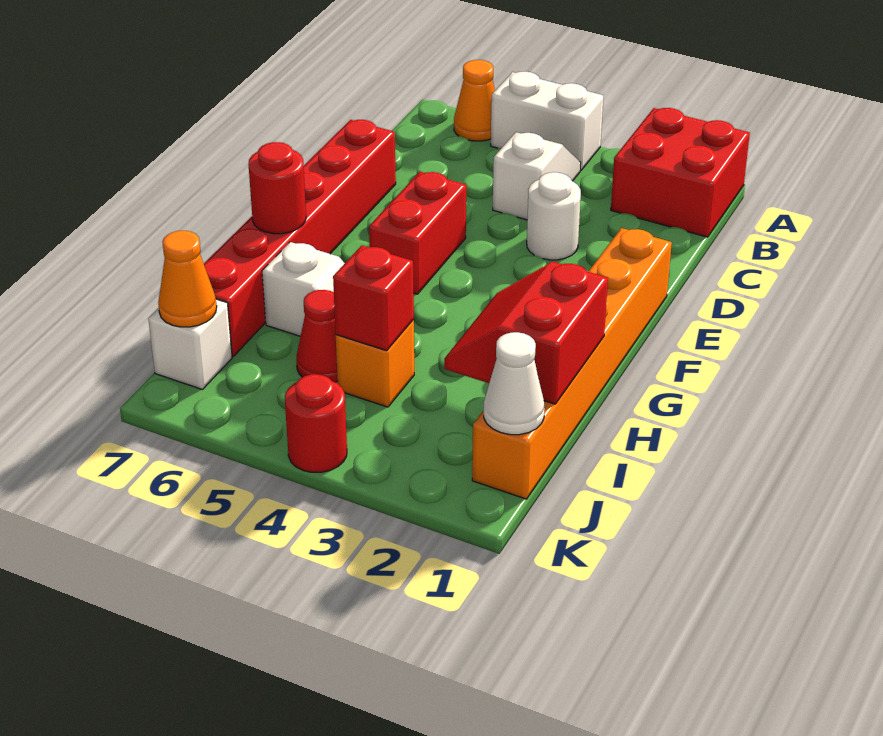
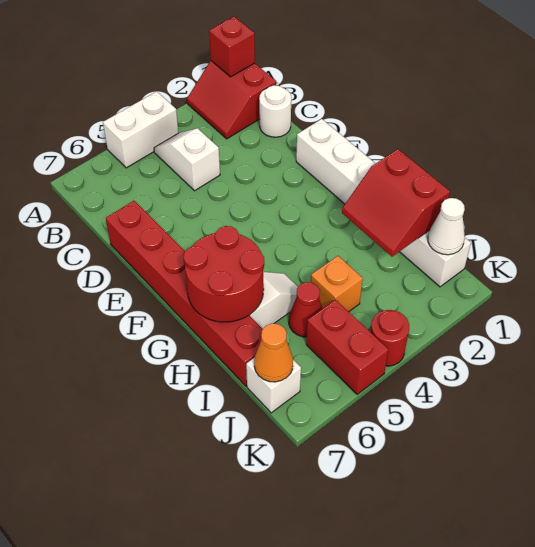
red brick A1:B2 level 1 -> red slope A1:B2 level 1 top 1
orange cone A6 level 1 -> none
white round brick D3 level 1 -> white round brick C1 level 1
orange brick E1:J1 level 1 -> white brick E1:J1 level 1
red brick E5:F5 level 1 -> red brick J5:K5 level 1
red round brick G7 level 2 -> red round brick G6:H7 level 2
red brick I4 level 2 -> red brick A1 level 2

